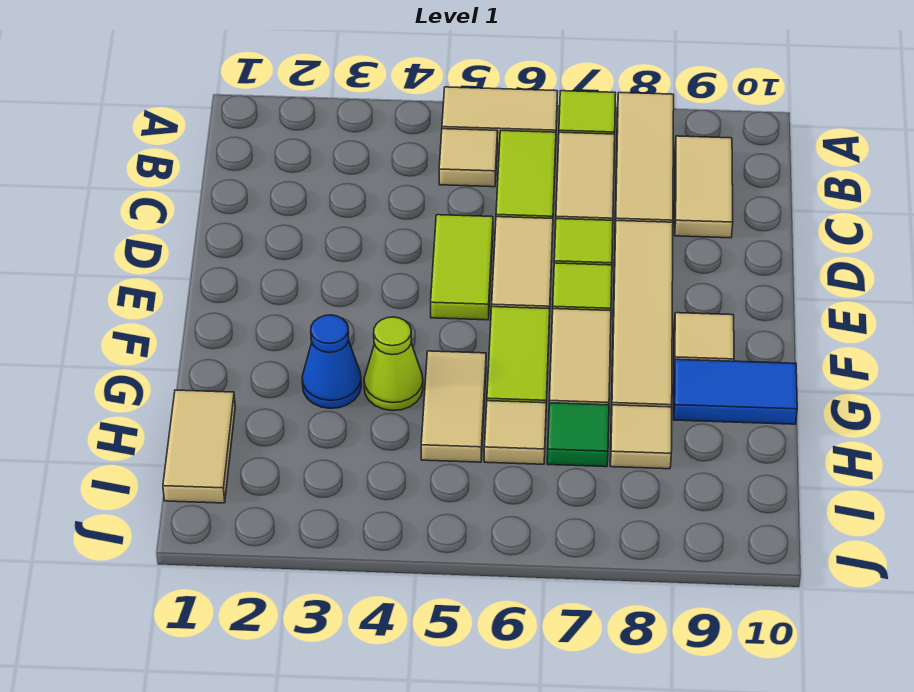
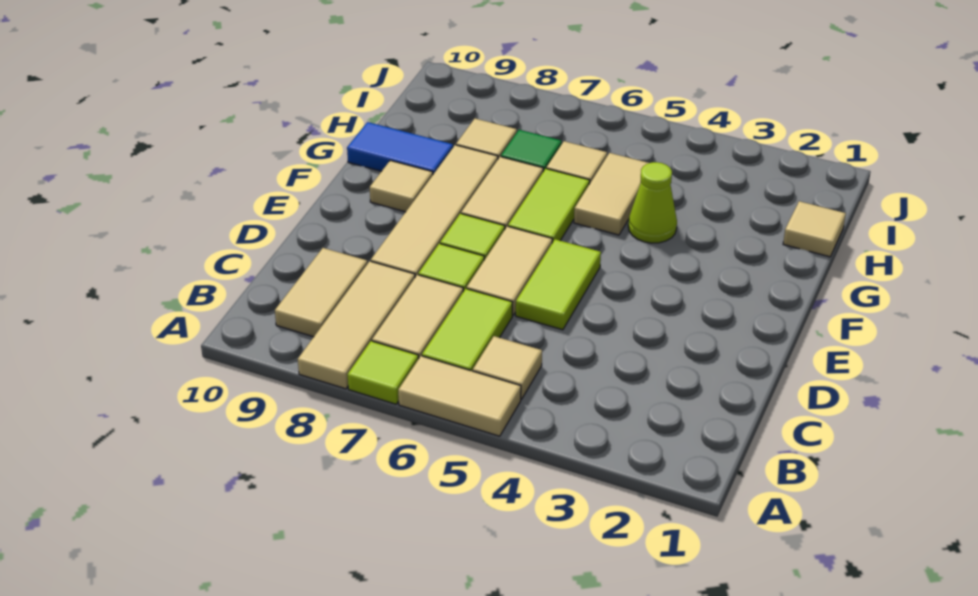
blue cone G3 level 1 -> none
tan tile H1:I1 level 1 -> tan tile H1 level 1

